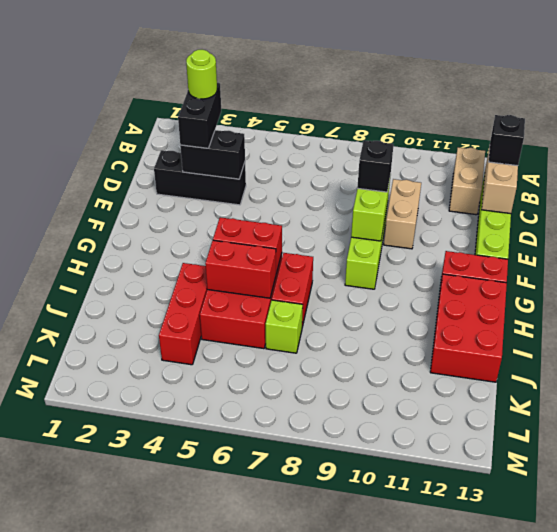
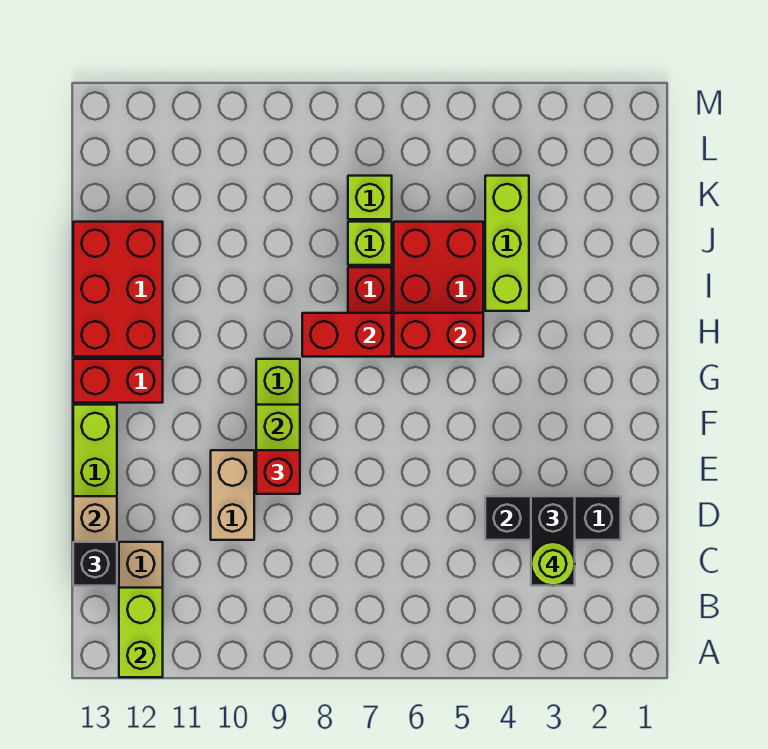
none -> lime brick A12:B12 level 2
black brick E9 level 3 -> red brick E9 level 3
red brick I4:K4 level 1 -> lime brick I4:K4 level 1
red brick I5:I6 level 2 -> red brick H7:H8 level 2
none -> lime brick K7 level 1

